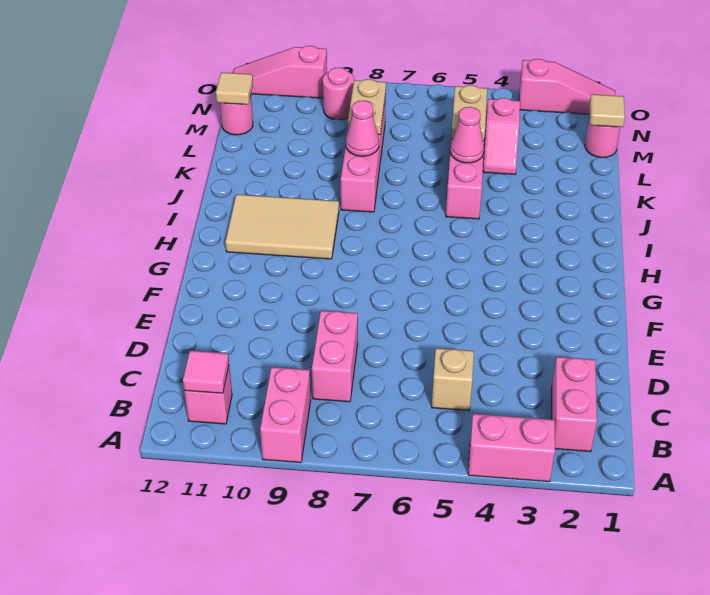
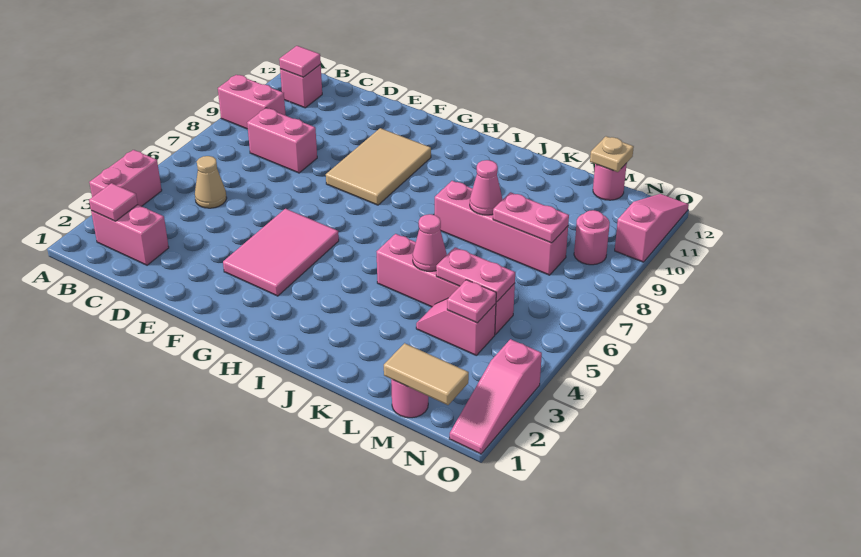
none -> pink tile B2 level 2
tan brick C5 level 1 -> tan cone C5 level 1
none -> pink tile F3:G5 level 1
tan tile H9:I11 level 1 -> tan tile F8:G10 level 1
tan plate L5:M5 level 2 -> pink plate L5:M5 level 2
tan plate L8:M8 level 2 -> pink plate L8:M8 level 2
tan tile M1 level 2 -> tan tile M1:N1 level 2
none -> pink plate M4 level 2
tan tile M12 level 2 -> tan plate M12 level 2

